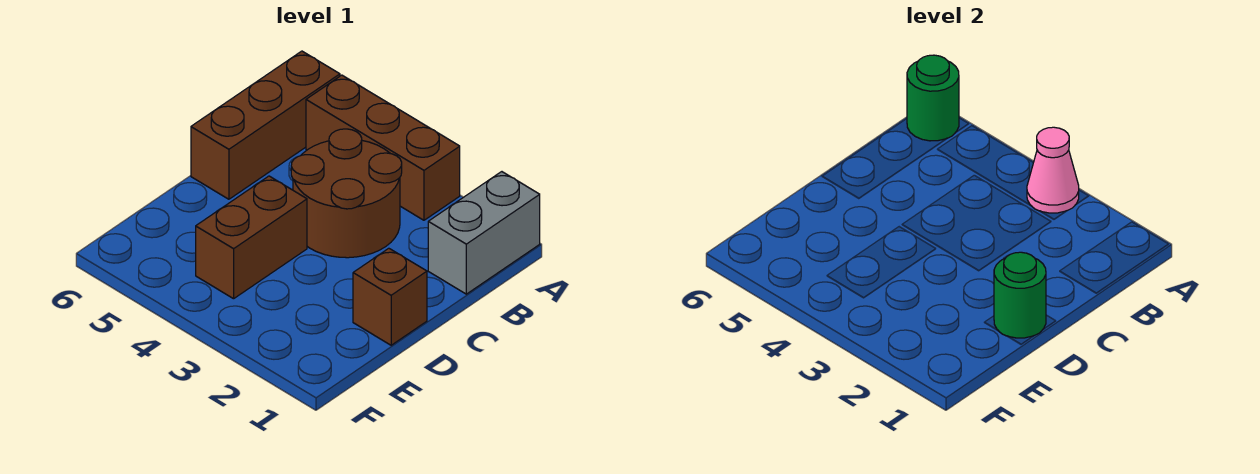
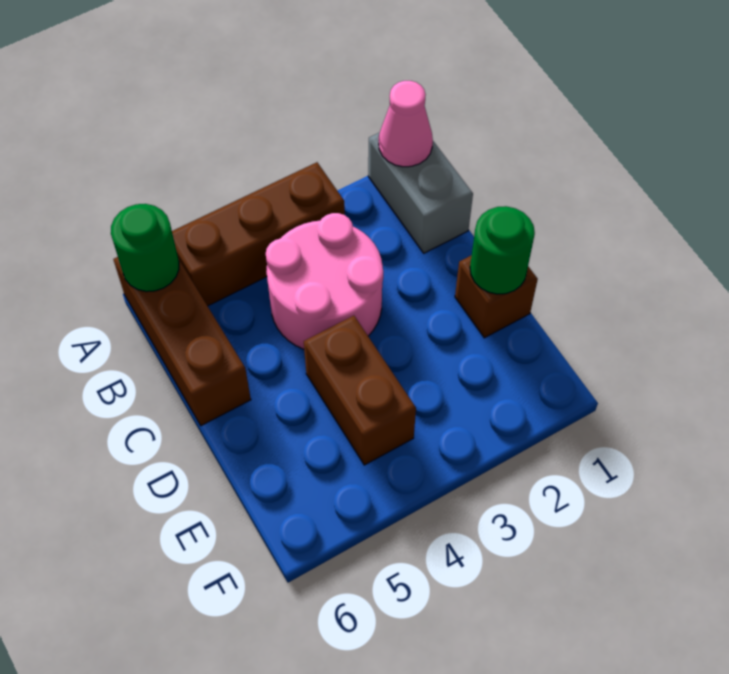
pink cone A3 level 2 -> pink cone A1 level 2
brown round brick B3:C4 level 1 -> pink round brick B3:C4 level 1

